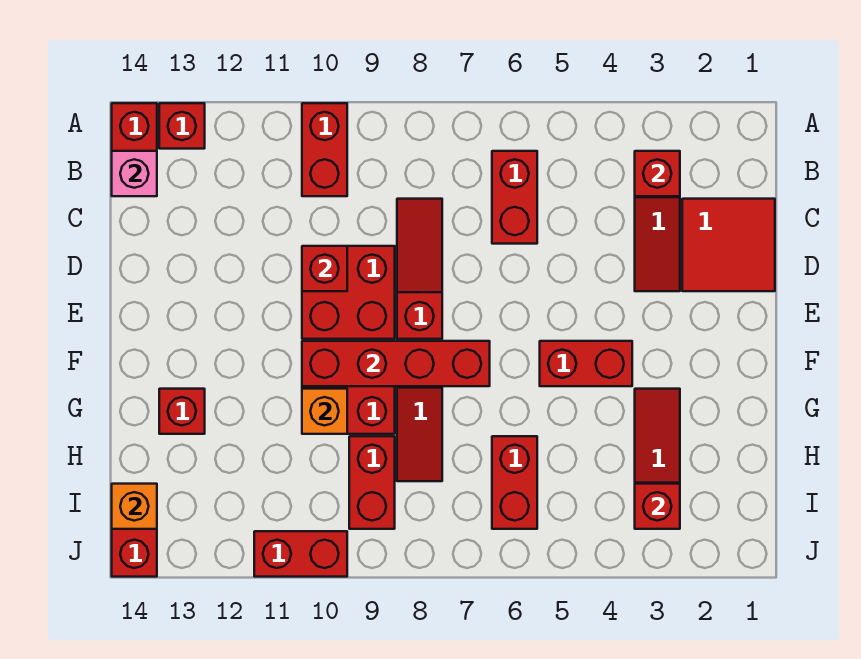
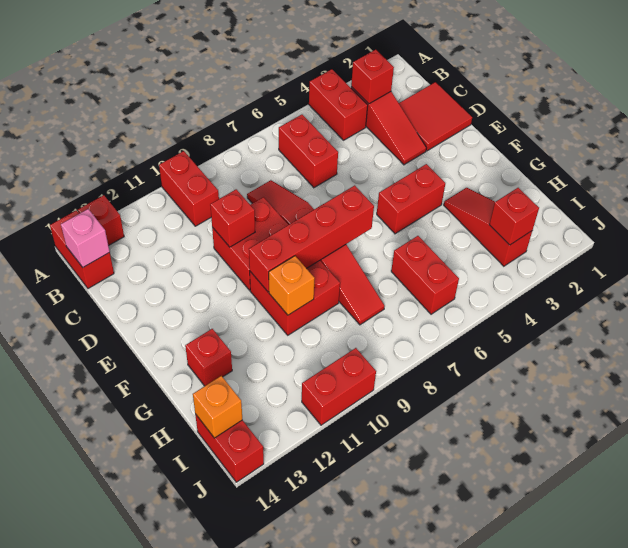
red brick H9:I9 level 1 -> red brick A4:B4 level 1

